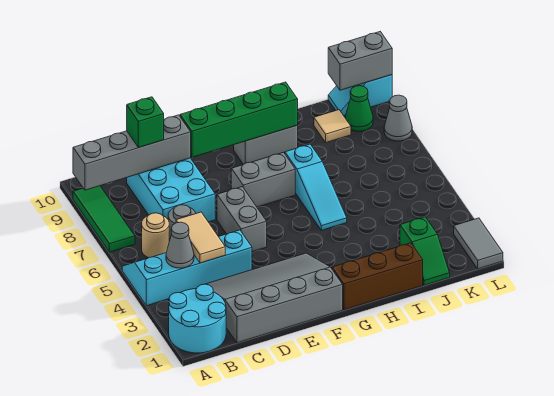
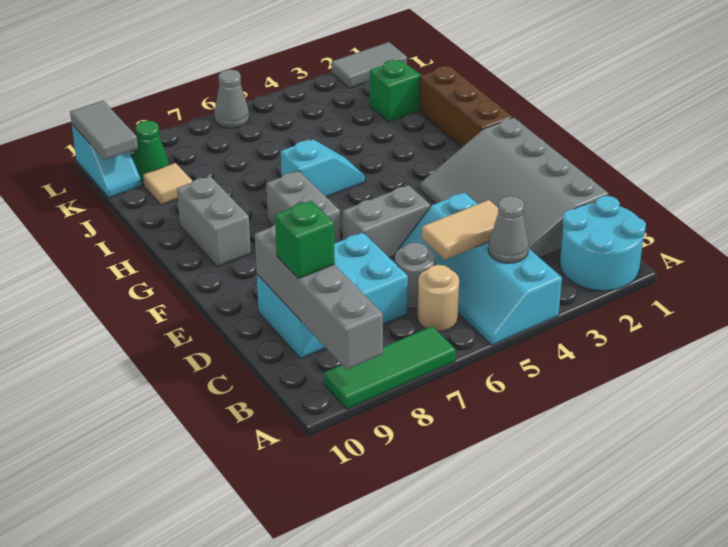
green brick E9:H9 level 2 -> none
cyan slope H5:H7 level 1 top 7 -> cyan slope H5:H6 level 1 top 6
grey brick K10:L10 level 2 -> grey tile K10:L10 level 2
grey cone L8 level 1 -> grey cone L6 level 1

